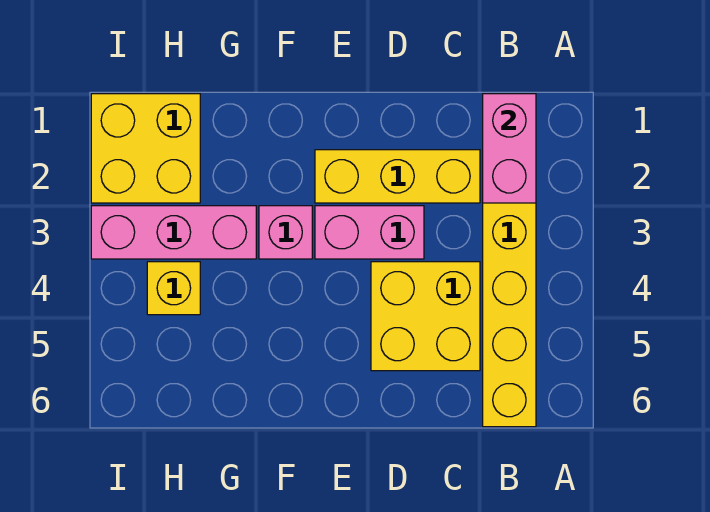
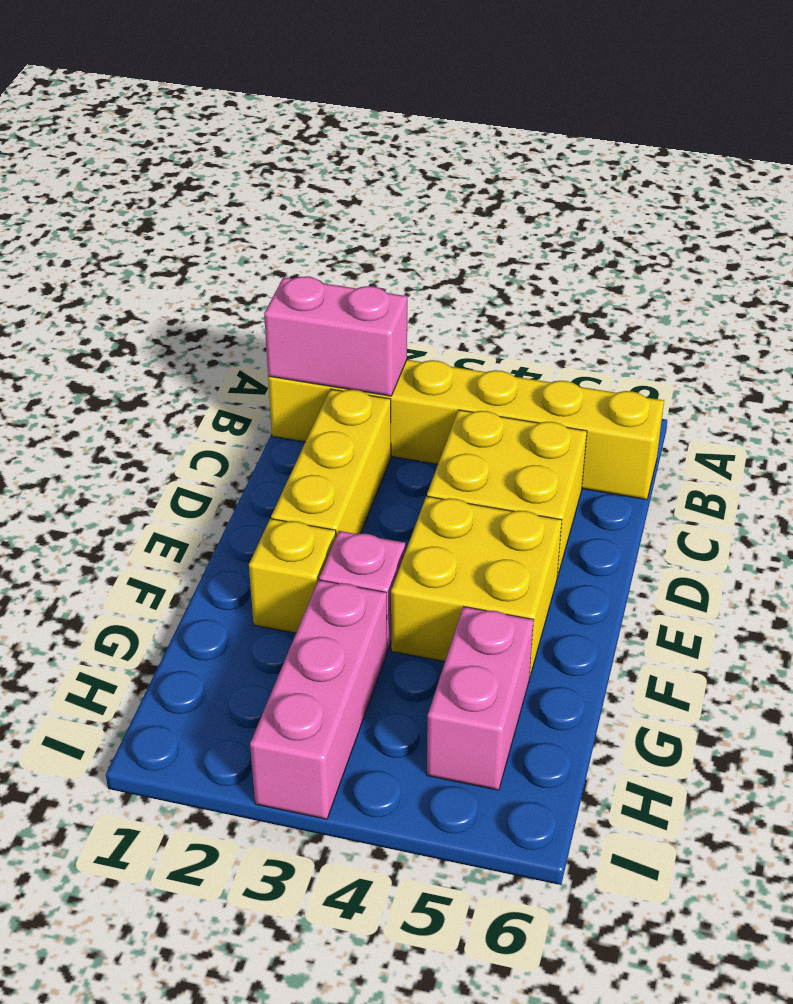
pink brick D3:E3 level 1 -> pink brick G5:H5 level 1
yellow brick H1:I2 level 1 -> yellow brick E4:F5 level 1
yellow brick H4 level 1 -> yellow brick F2 level 1

